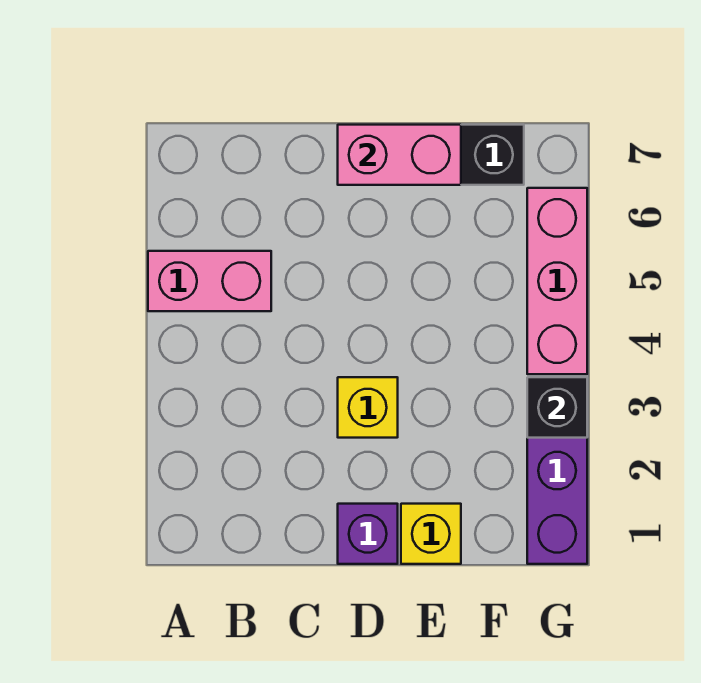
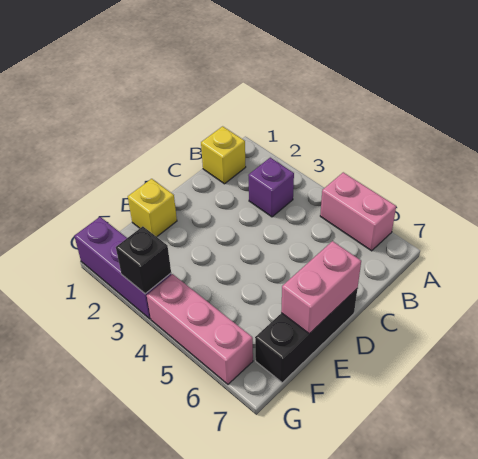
pink brick A5:B5 level 1 -> pink brick A5:A6 level 1
purple brick D1 level 1 -> purple brick B3 level 1
yellow brick D3 level 1 -> yellow brick B1 level 1

